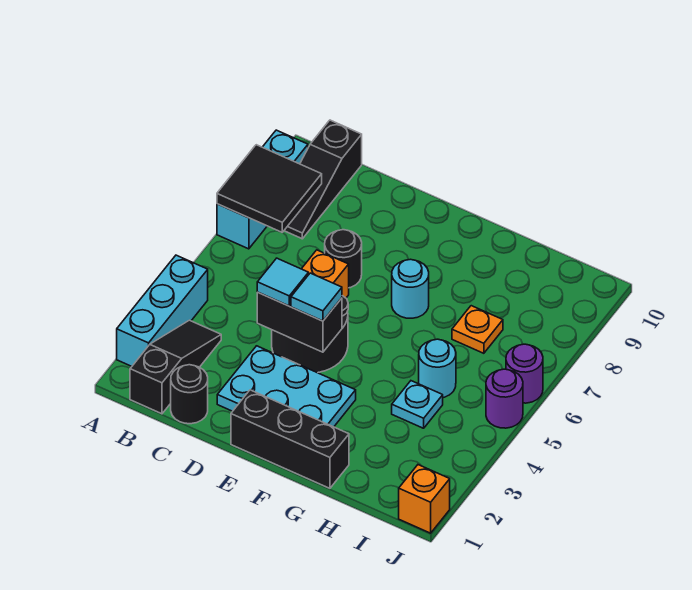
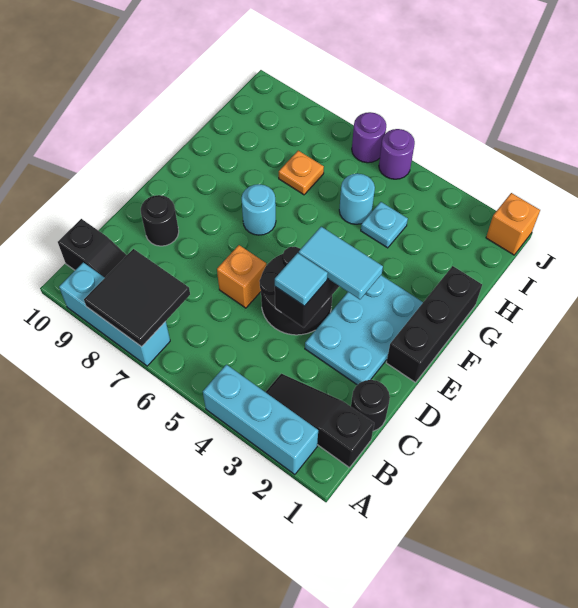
black round brick D7 level 1 -> black round brick D9 level 1
cyan tile E4 level 3 -> cyan tile E3:E4 level 3

